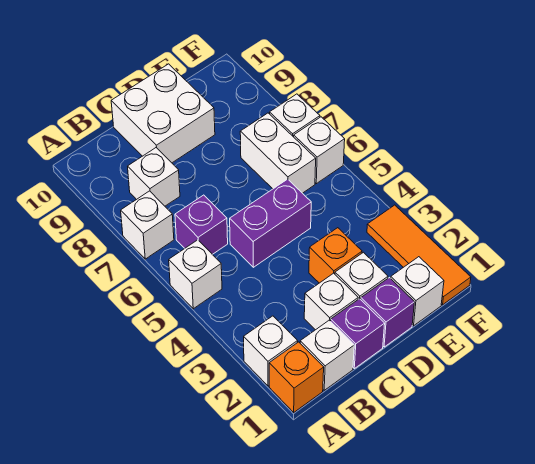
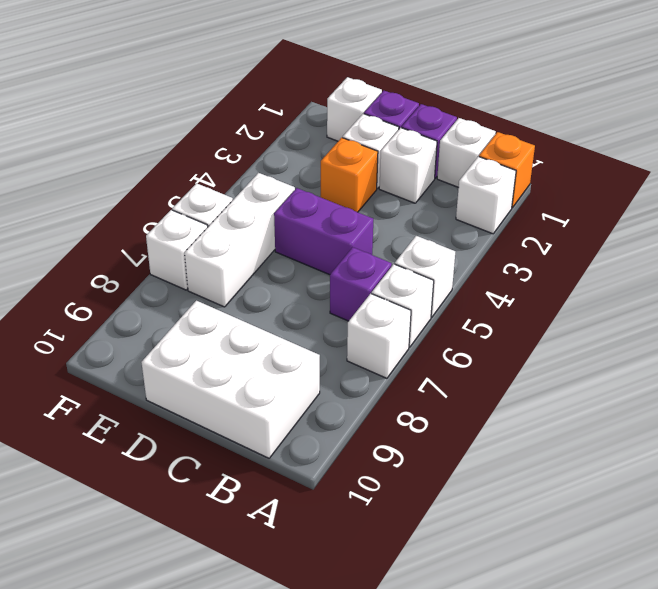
white brick B8 level 1 -> white brick A6 level 1
white brick C9:D10 level 1 -> white brick B9:D10 level 1
white brick E6:E7 level 1 -> white brick E5:E7 level 1
orange tile F1:F3 level 1 -> none

